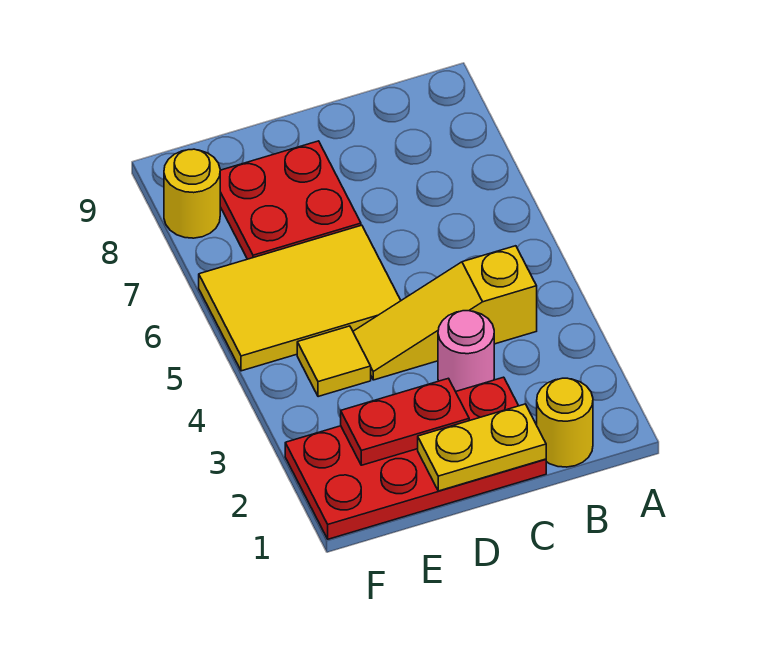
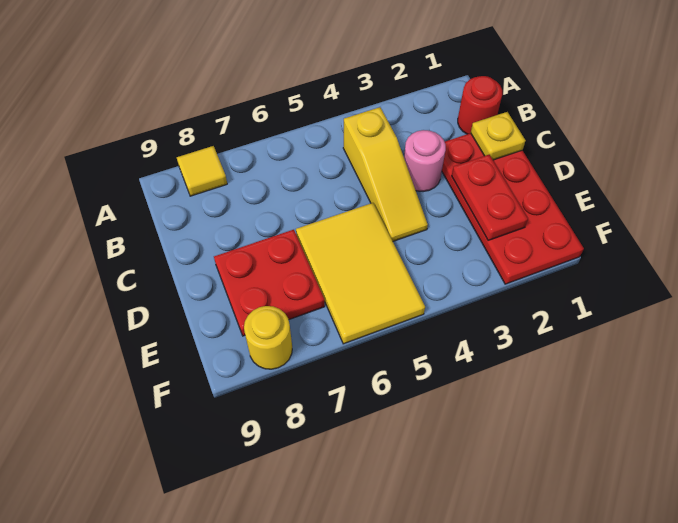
yellow round brick B1 level 1 -> red round brick B1 level 1
yellow plate C1:D1 level 2 -> yellow plate C1 level 2
yellow tile E4 level 1 -> yellow tile A8 level 1

